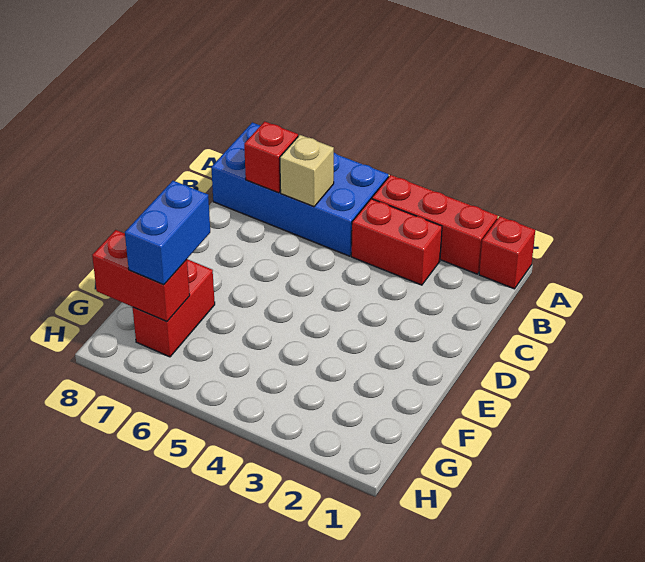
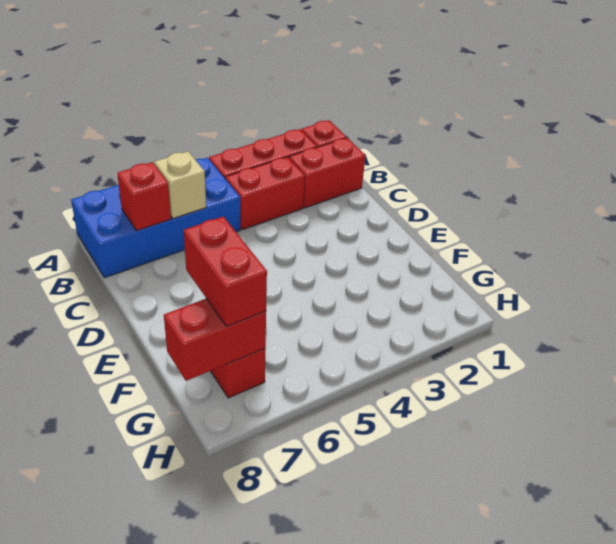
none -> red brick B1:B2 level 1
blue brick F7:G7 level 3 -> red brick F7:G7 level 3

